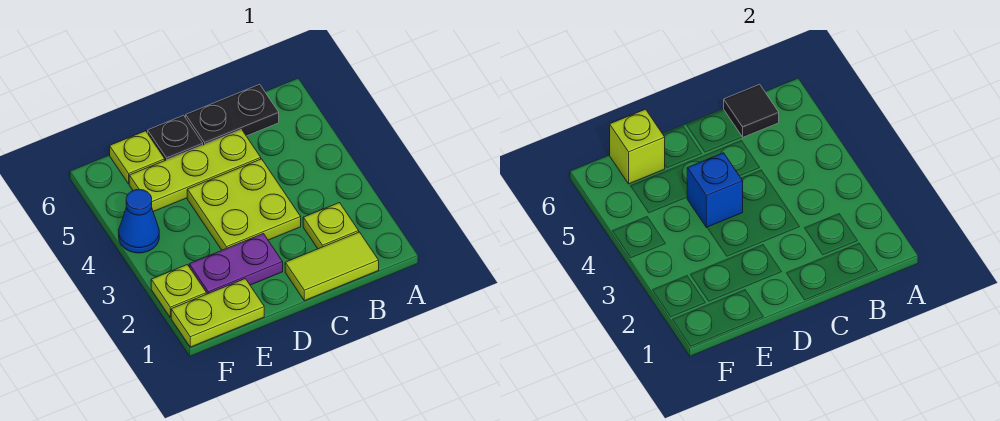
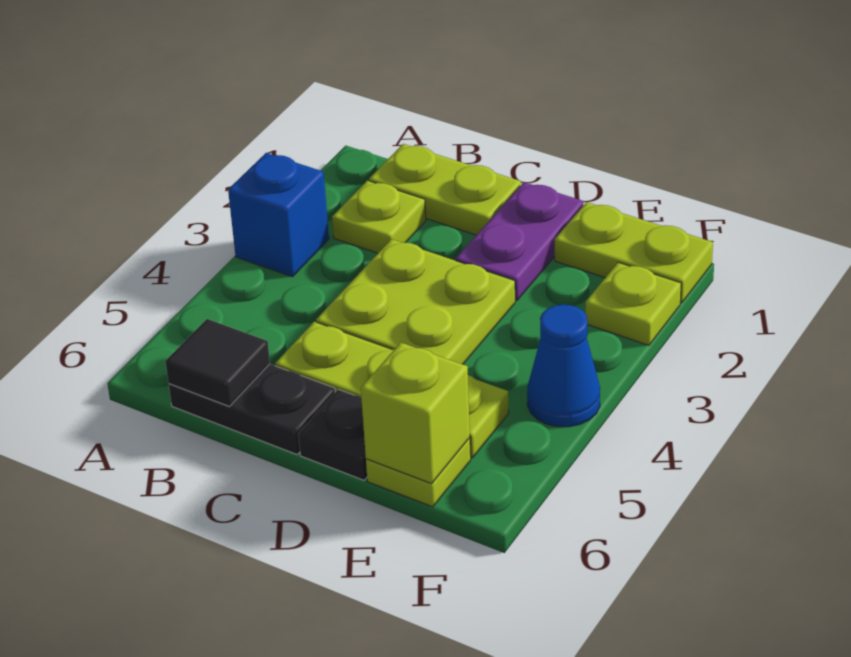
lime tile B1:C1 level 1 -> lime plate B1:C1 level 1
purple plate D2:E2 level 1 -> purple plate D1:D2 level 1
blue brick D4 level 2 -> blue brick A3 level 1

